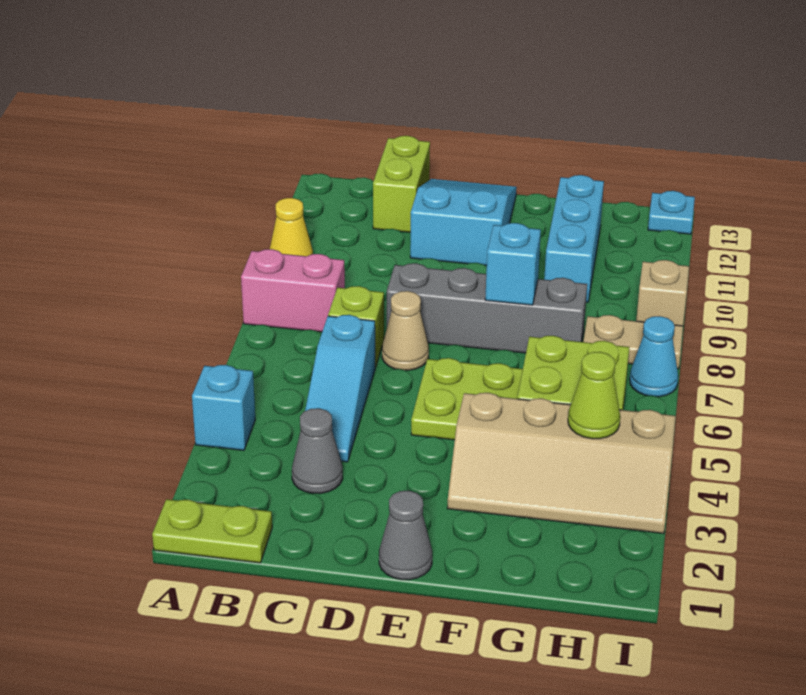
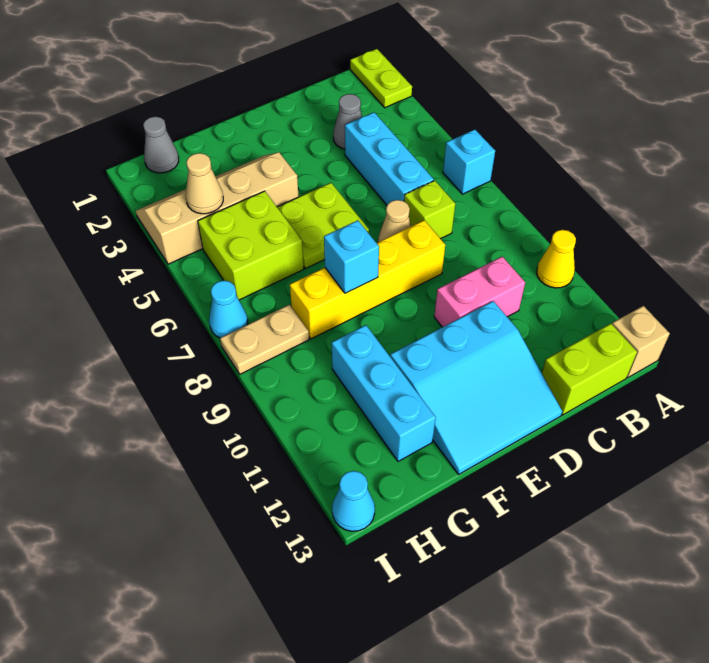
lime plate A1:B1 level 1 -> lime plate A1:A2 level 1
cyan brick A4 level 1 -> cyan brick A6 level 1
pink brick A8:B8 level 1 -> pink brick C10:D10 level 1
cyan slope C4:C6 level 1 top 6 -> cyan brick C4:C6 level 1
lime brick C12:C13 level 1 -> lime brick B13:C13 level 1
grey brick D8:G8 level 1 -> yellow brick D8:G8 level 1
cyan slope D11:E13 level 1 top 11 -> cyan slope D11:F13 level 1 top 11
grey cone E1 level 1 -> grey cone H1 level 1
lime cone H4 level 2 -> tan cone H4 level 2
tan brick I9 level 1 -> tan brick A13 level 1
cyan plate I13 level 1 -> cyan cone I13 level 1

